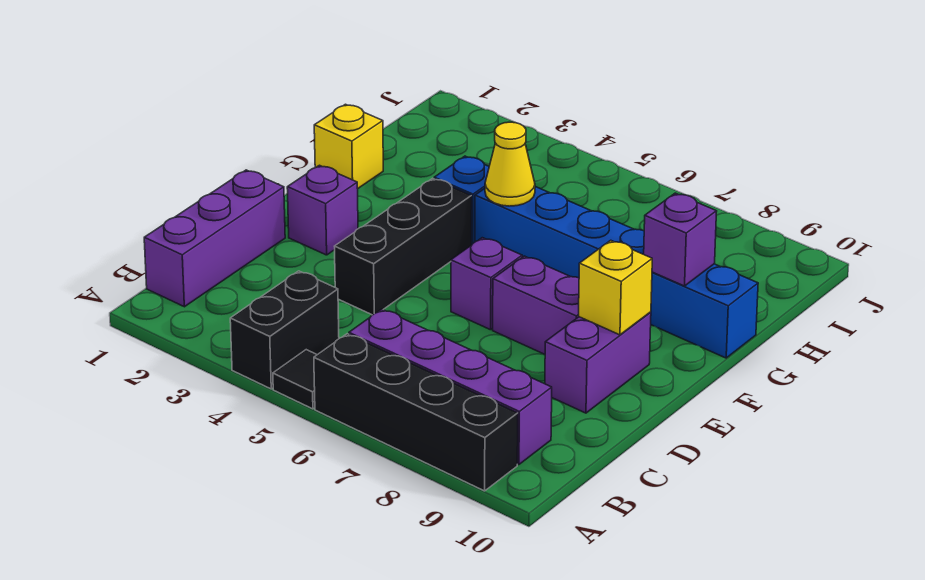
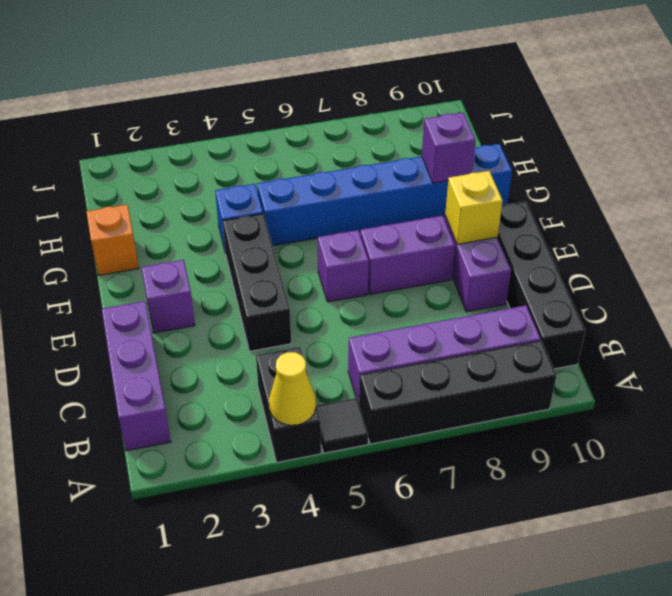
none -> black brick B10:E10 level 1
yellow brick G1 level 1 -> orange brick G1 level 1
yellow cone G5 level 2 -> yellow cone A4 level 2

